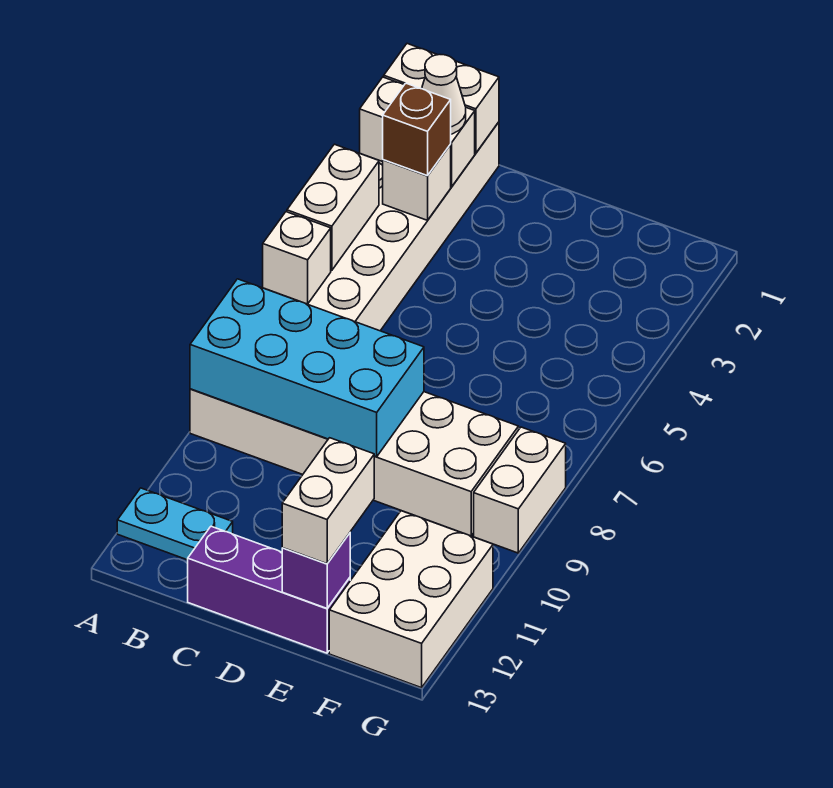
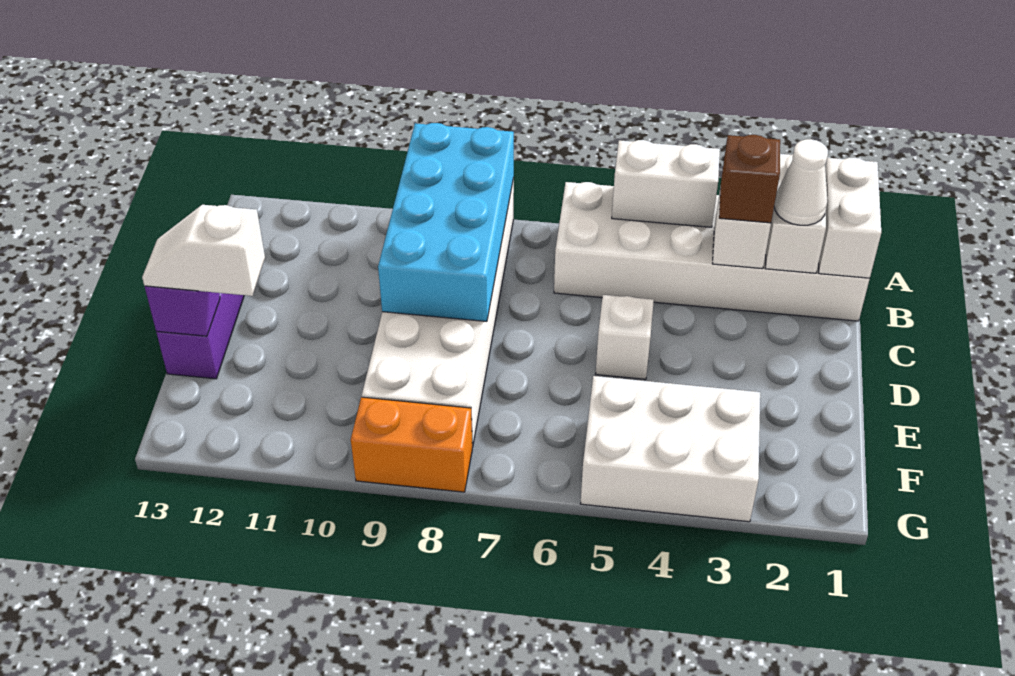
white brick A6 level 2 -> white brick D5 level 1
cyan plate A12:B12 level 1 -> none
white brick E12:E13 level 3 -> white slope E12:E13 level 3 top 12
white brick F11:G13 level 1 -> white brick F3:G5 level 1
white brick G8:G9 level 1 -> orange brick G8:G9 level 1

